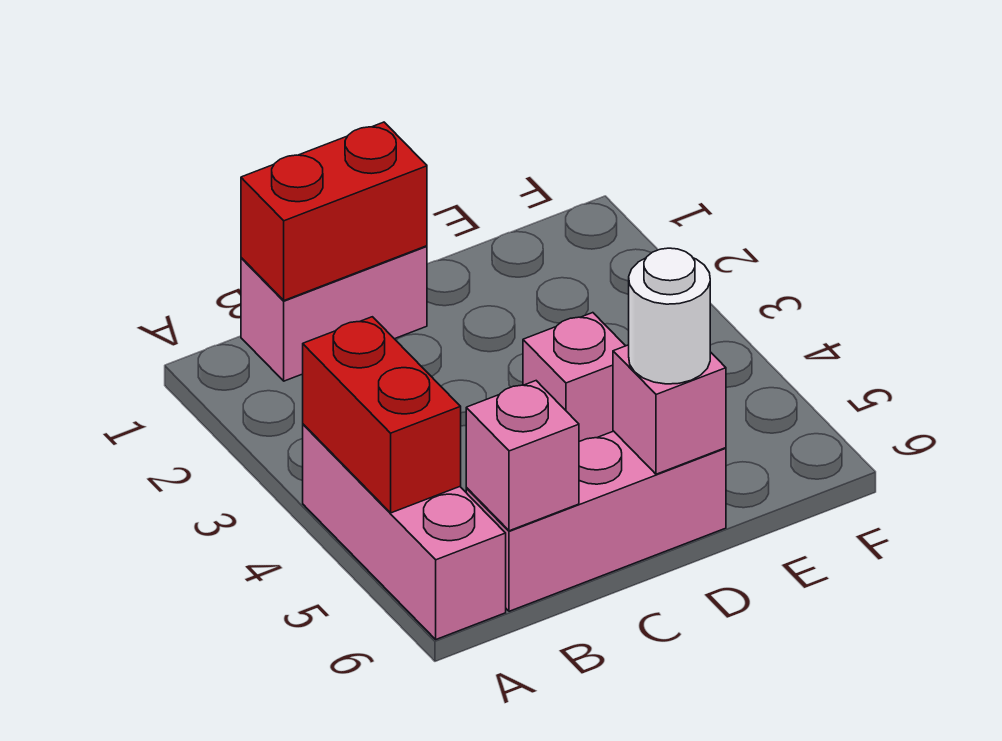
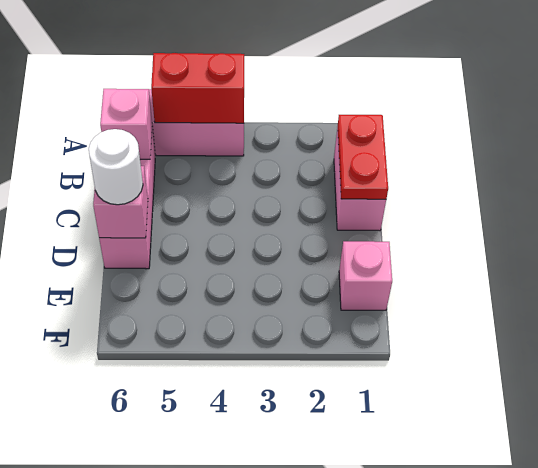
red brick B1:C1 level 2 -> red plate B1:C1 level 2
pink brick D4 level 1 -> pink brick E1 level 1

